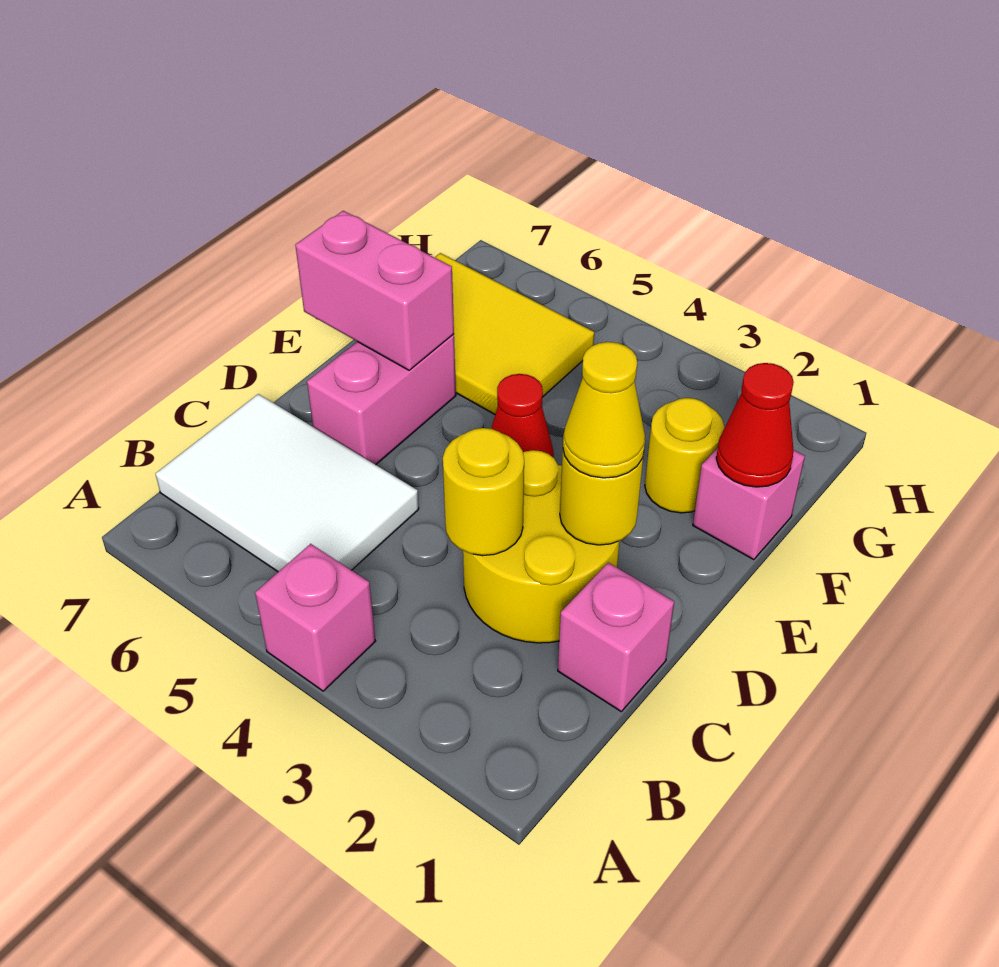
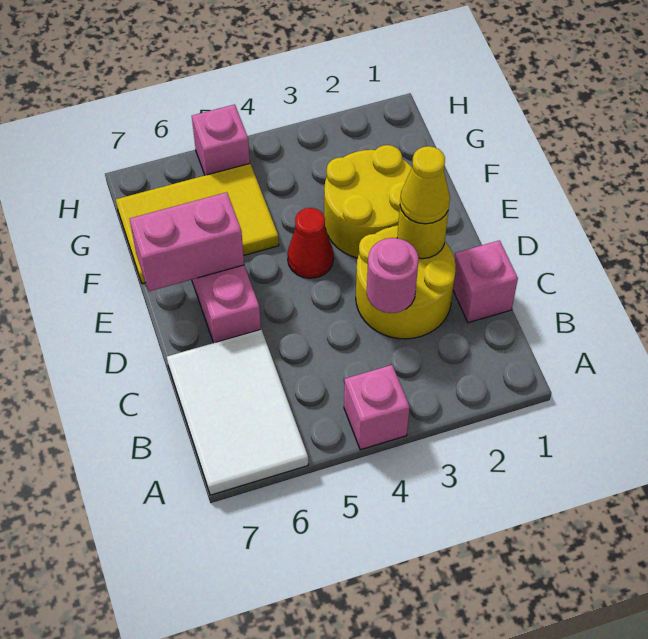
white tile B5:C7 level 1 -> white tile A6:C7 level 1
yellow round brick C3 level 2 -> pink round brick C3 level 2
pink brick F1 level 1 -> pink brick H5 level 1
red cone F1 level 2 -> none
yellow round brick F2 level 1 -> yellow round brick E2:F3 level 1

